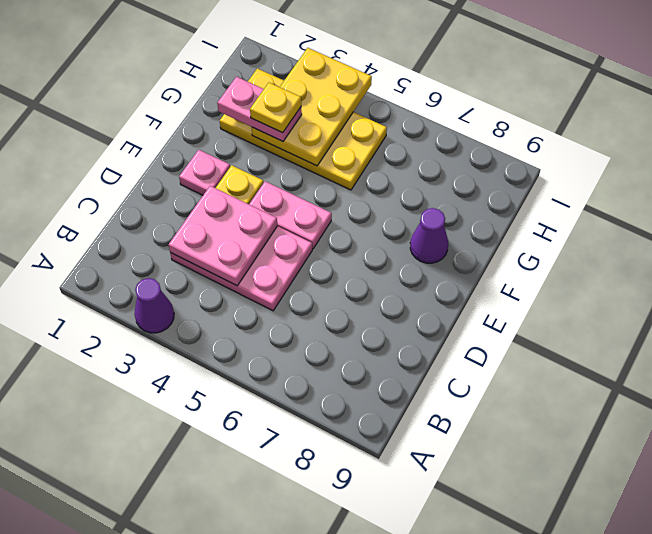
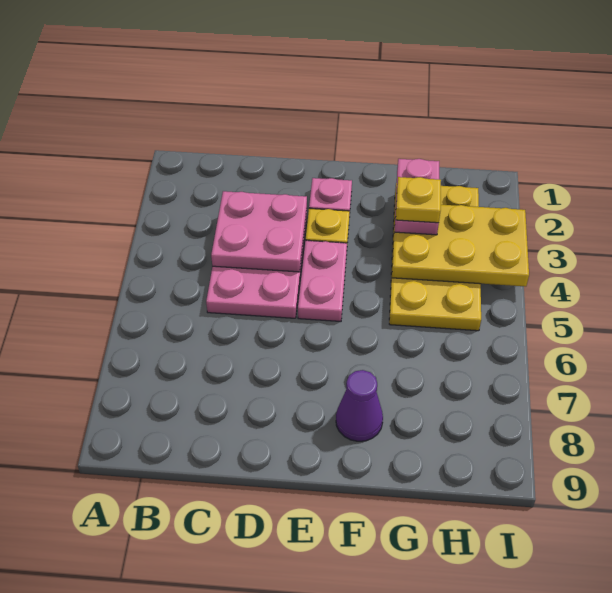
purple cone A3 level 1 -> none

